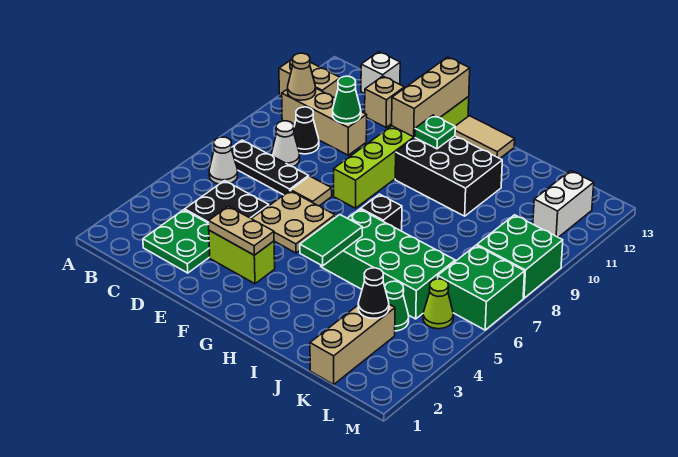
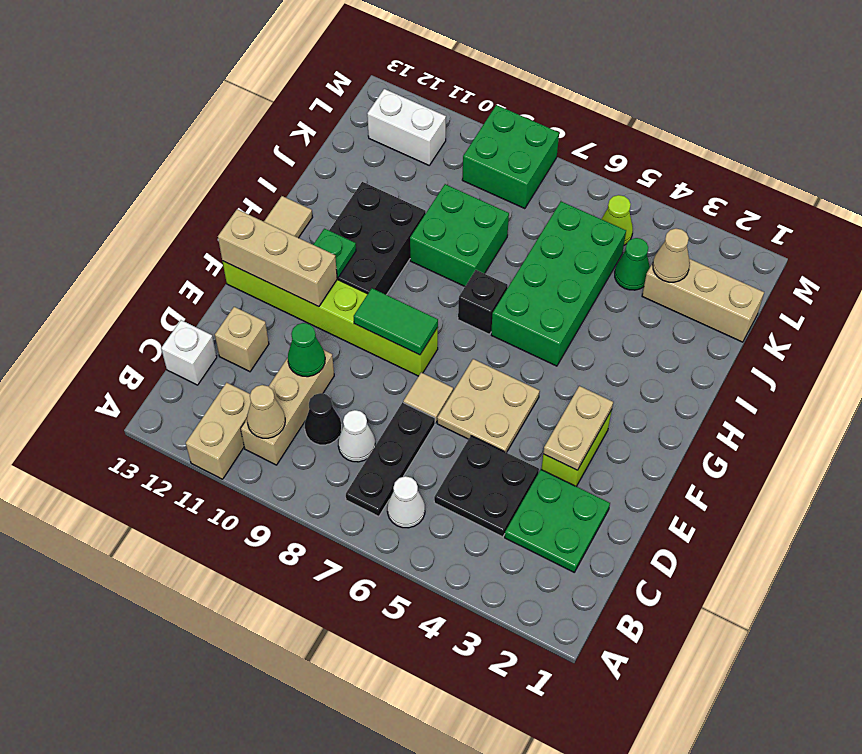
green tile H4:H5 level 2 -> green tile F8:F9 level 2
black cone K3 level 2 -> tan cone K3 level 2
green brick L6:M7 level 1 -> green brick I8:J9 level 1

